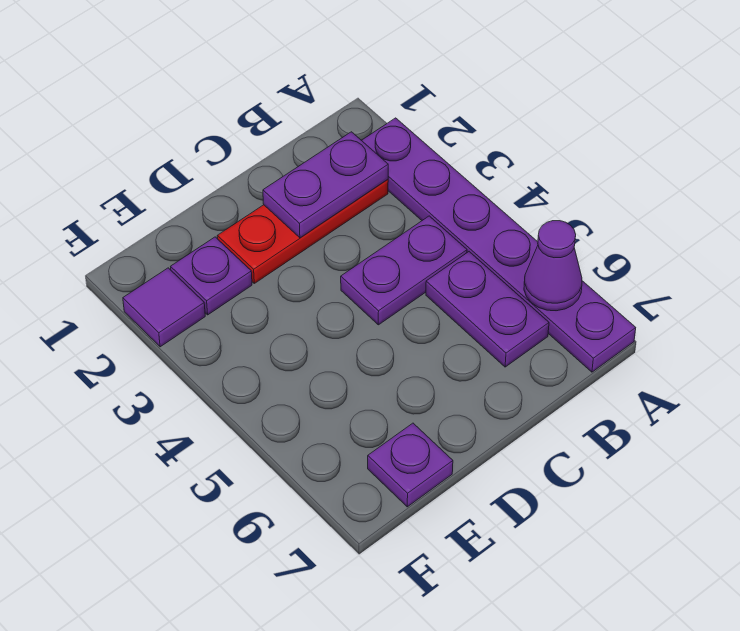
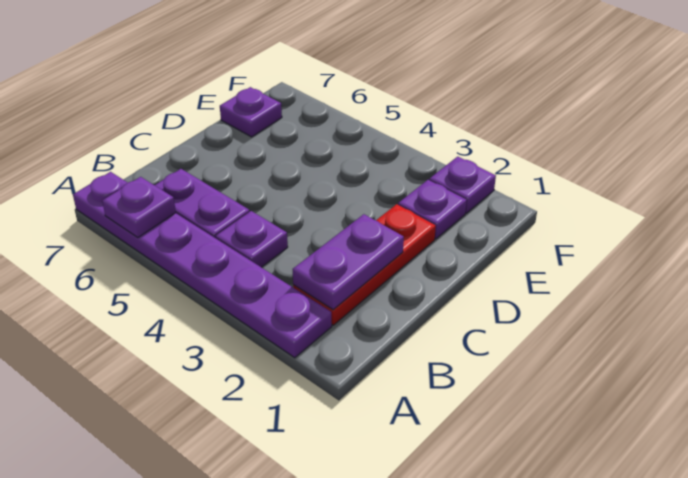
purple cone A6 level 2 -> purple plate A6 level 2
purple plate B4:C4 level 1 -> purple plate B4 level 1
purple tile F2 level 1 -> purple plate F2 level 1

